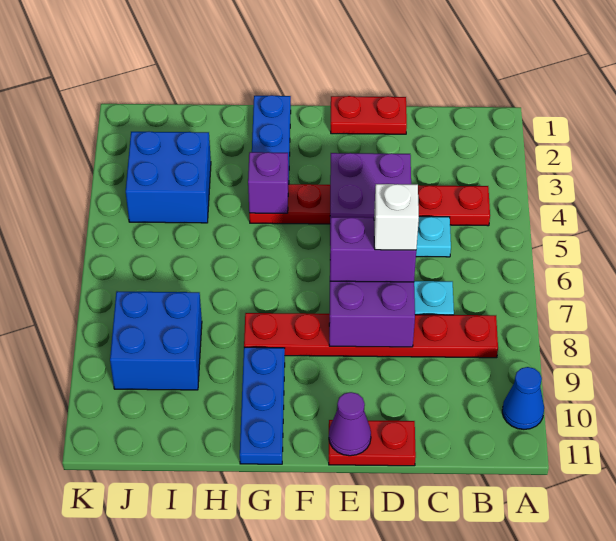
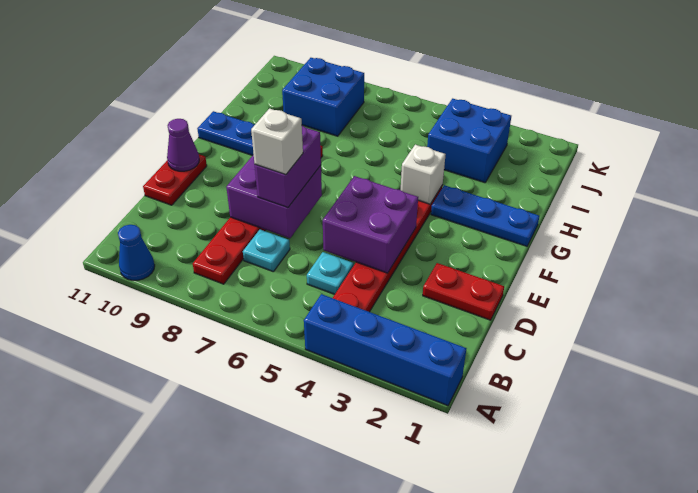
none -> blue brick A1:A4 level 1
red plate D1:E1 level 1 -> red plate D1:D2 level 1
purple brick G4 level 2 -> white brick G4 level 2

